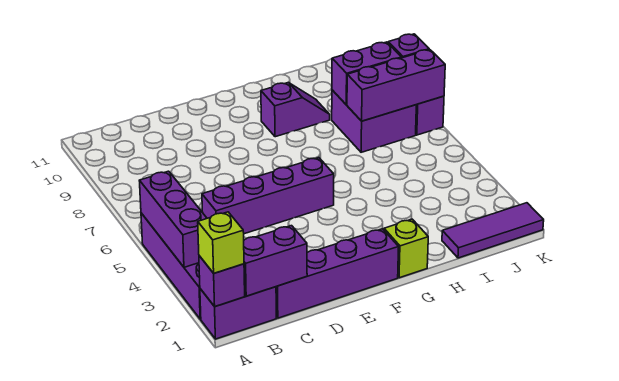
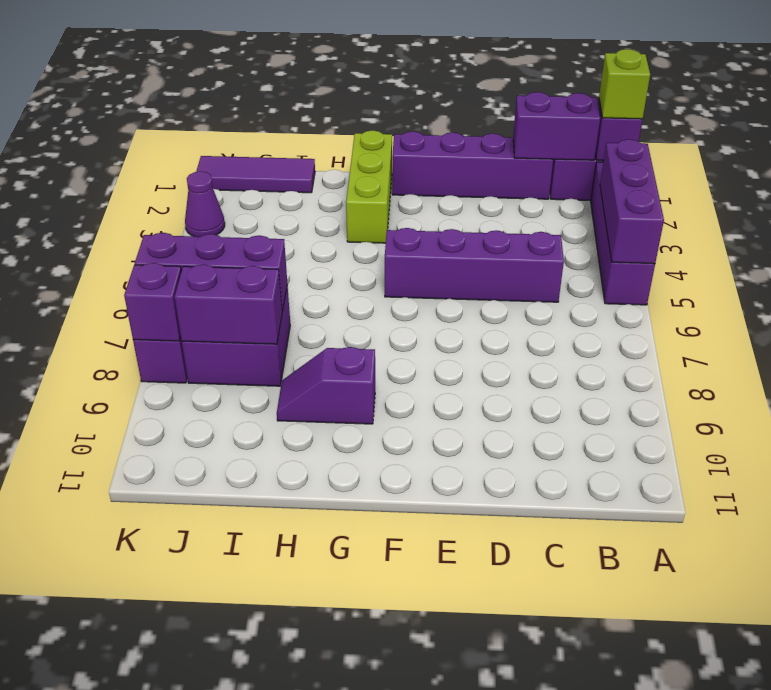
lime brick G1 level 1 -> lime brick G1:G3 level 1
none -> purple cone K3 level 1

